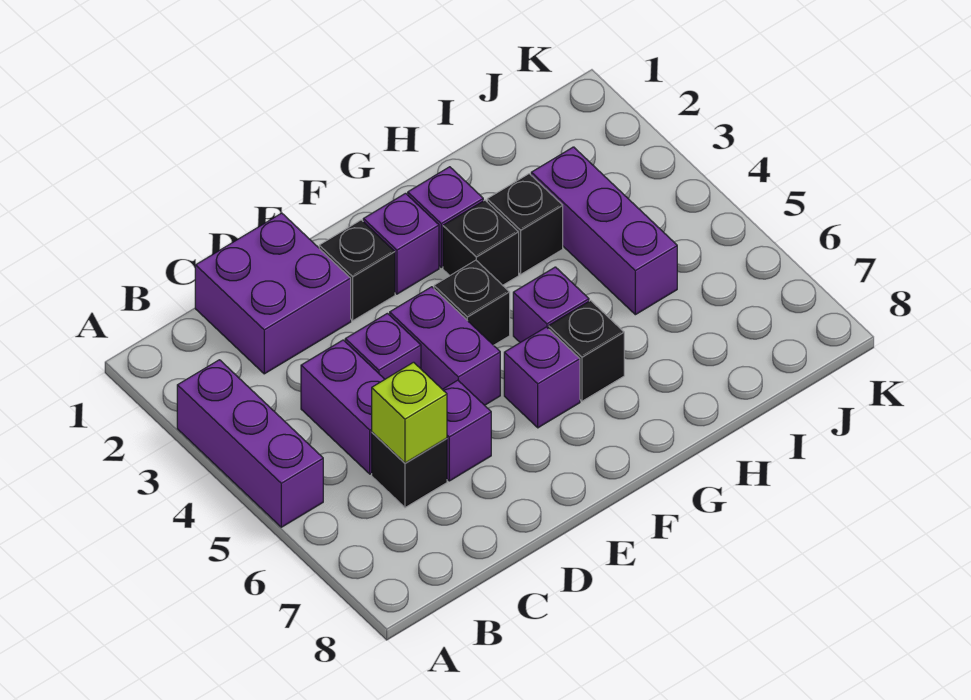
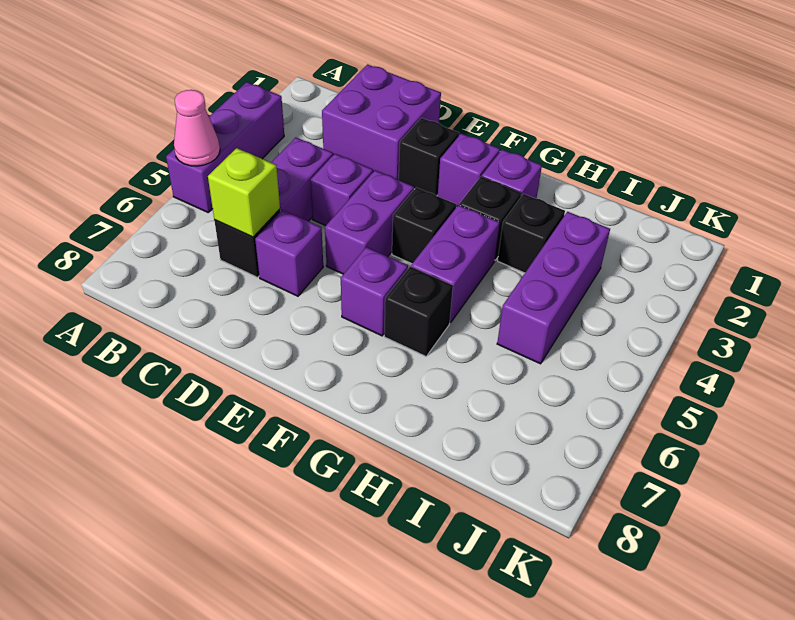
none -> pink cone A5 level 2
purple brick G5 level 1 -> purple brick G4:G5 level 1

